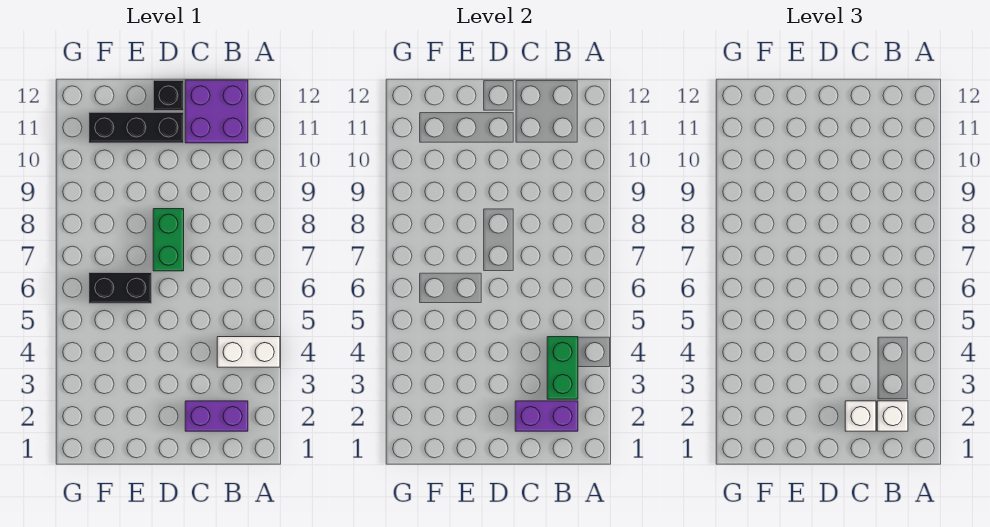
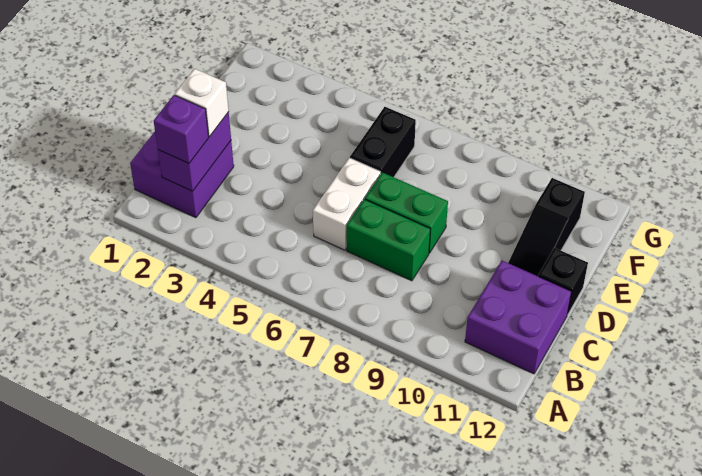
white brick A4:B4 level 1 -> white brick C6:D6 level 1
purple brick B2:C2 level 1 -> purple brick B1:C2 level 1
white brick B2 level 3 -> purple brick B2 level 3
green brick B3:B4 level 2 -> green brick C7:C8 level 1
black brick D11:F11 level 1 -> black slope D11:F11 level 1 top F

